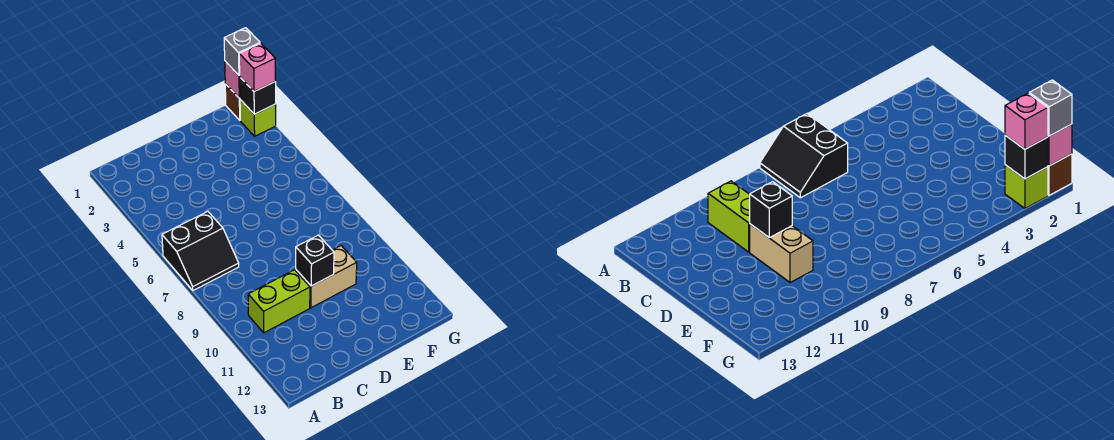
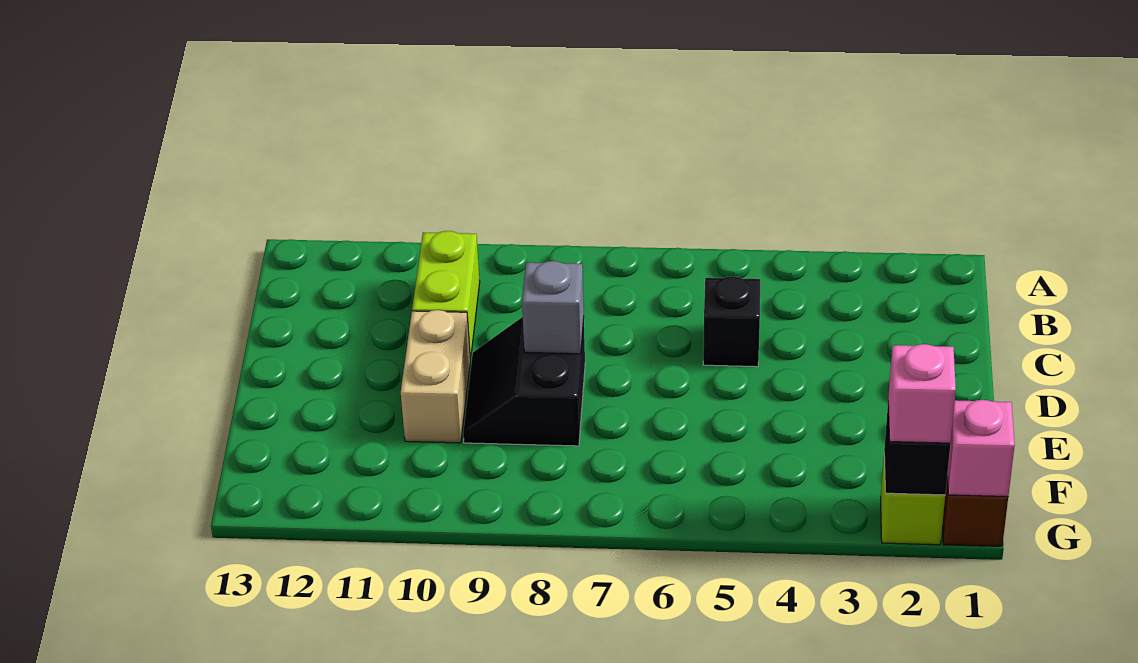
black slope A6:B7 level 1 top 6 -> black slope D8:E9 level 1 top 8
black brick D10 level 2 -> black brick C5 level 1
grey brick G1 level 3 -> grey brick D8 level 2

